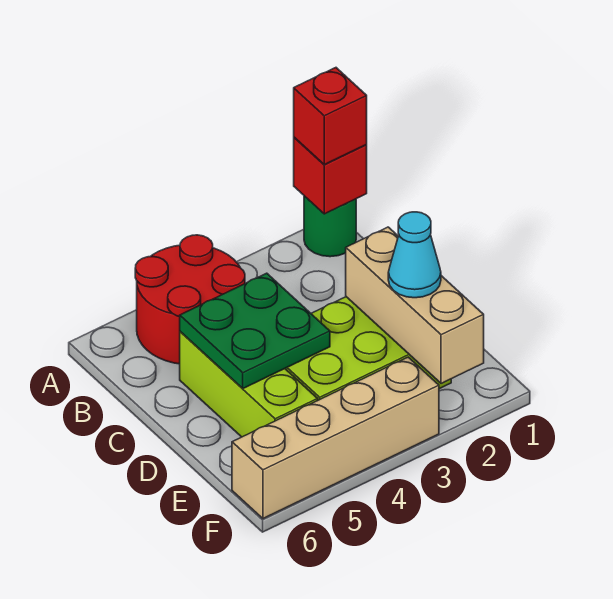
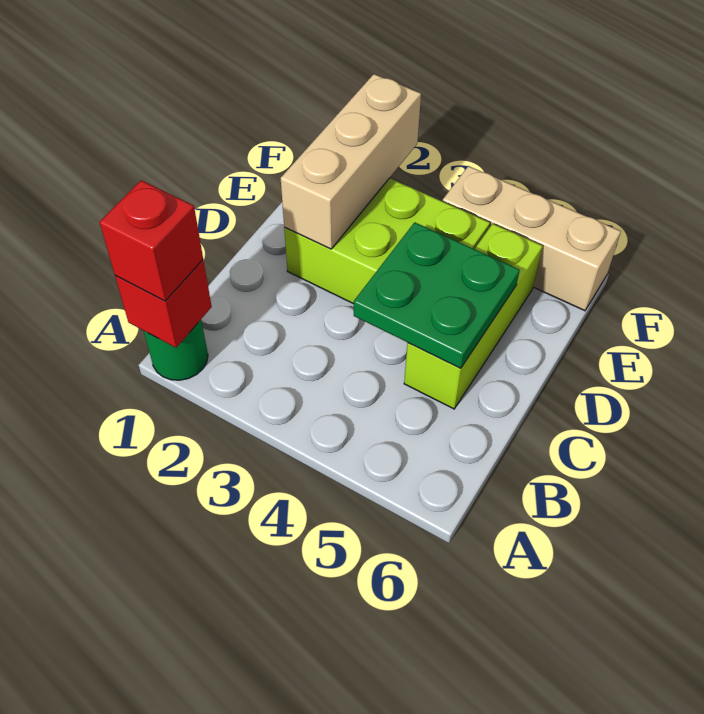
red round brick A4:B5 level 1 -> none
cyan cone E2 level 3 -> none
tan brick F3:F6 level 1 -> tan brick F4:F6 level 1

